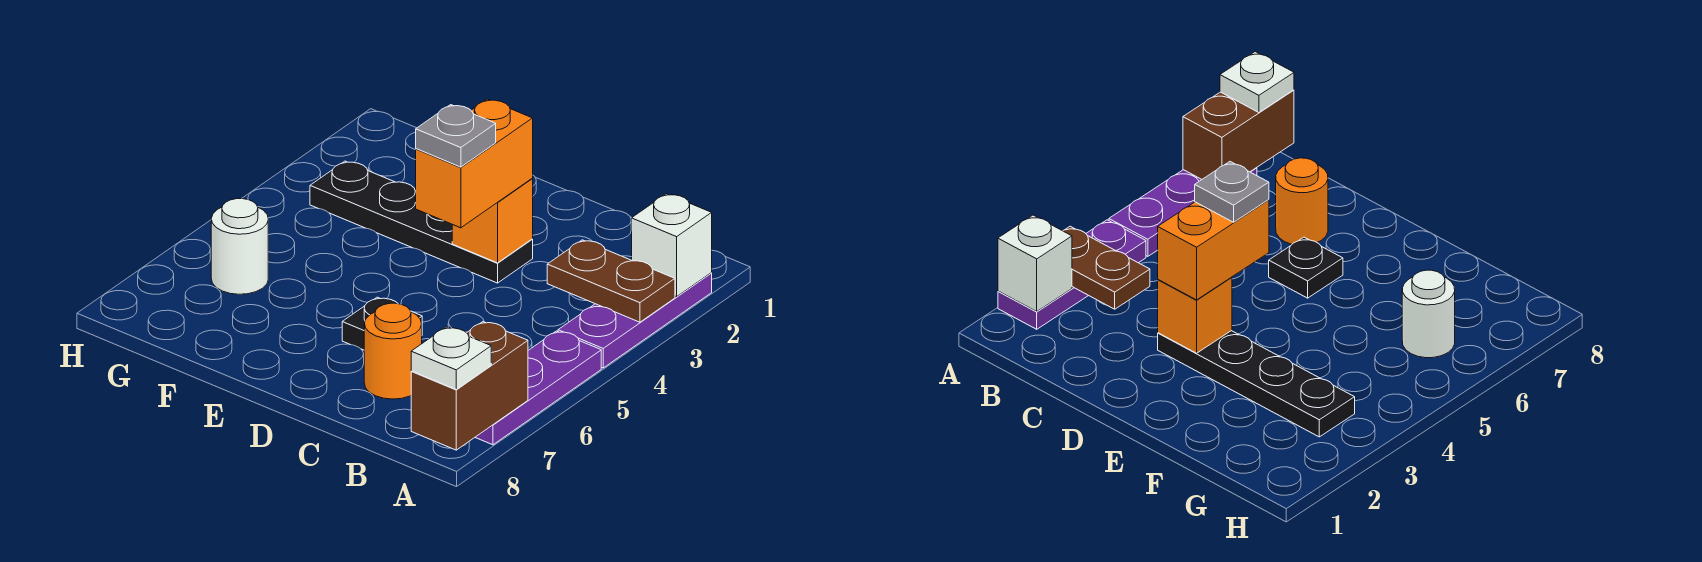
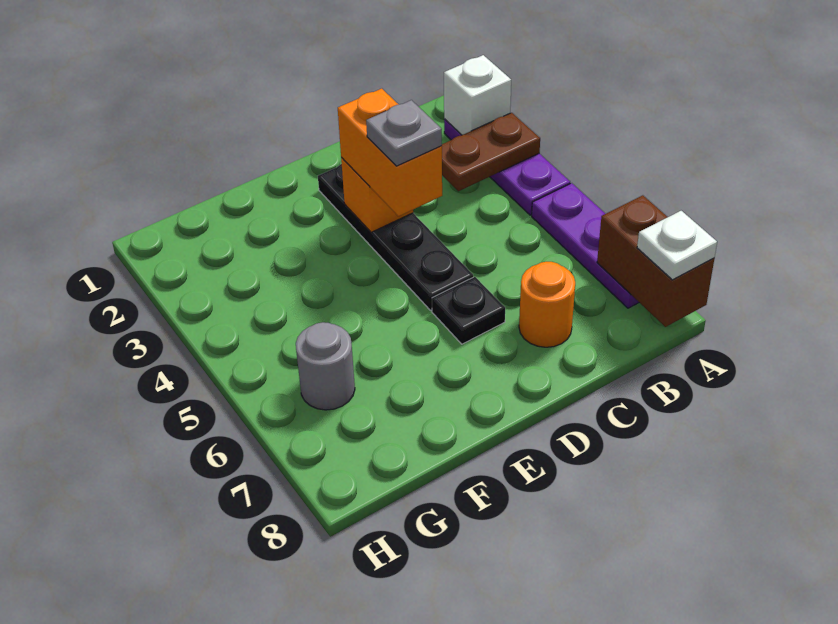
black plate D3:G3 level 1 -> black plate D2:D5 level 1
white round brick G6 level 1 -> grey round brick G6 level 1

